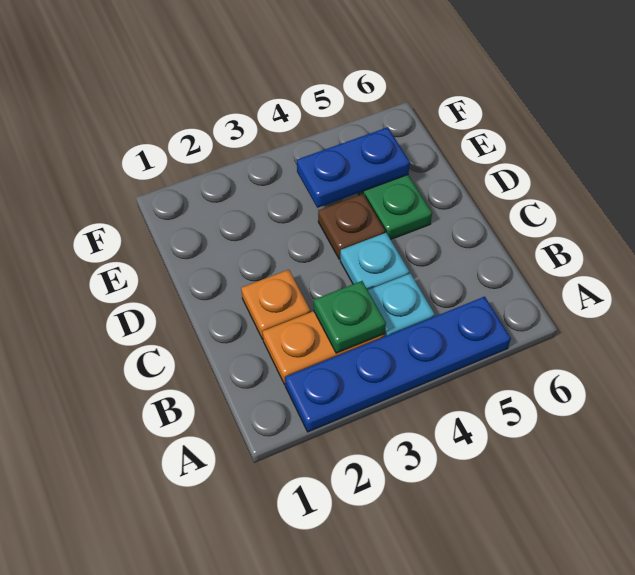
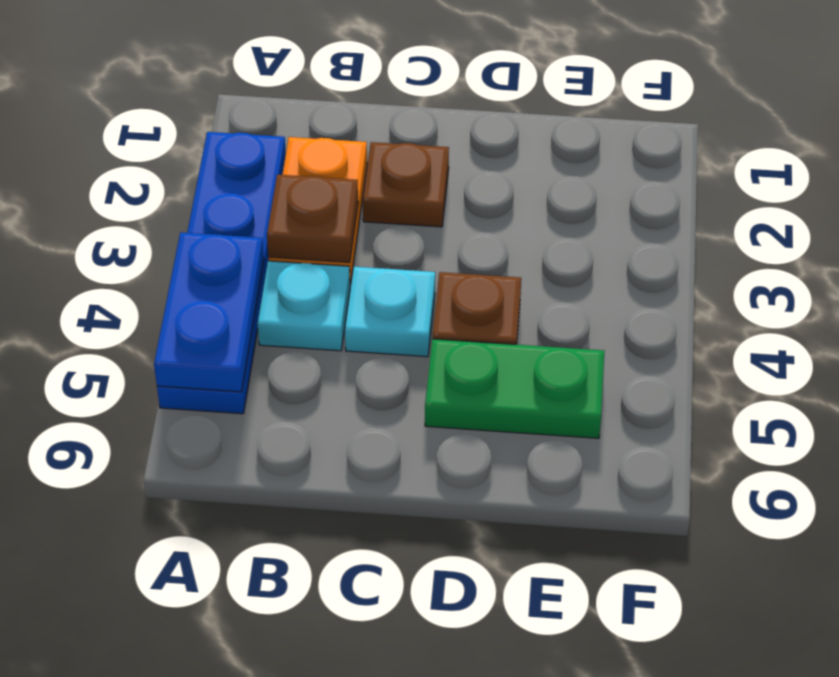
green plate B3 level 2 -> brown plate B3 level 2
orange plate C2 level 1 -> brown plate C2 level 1
blue plate E4:E5 level 2 -> blue plate A4:A5 level 2

